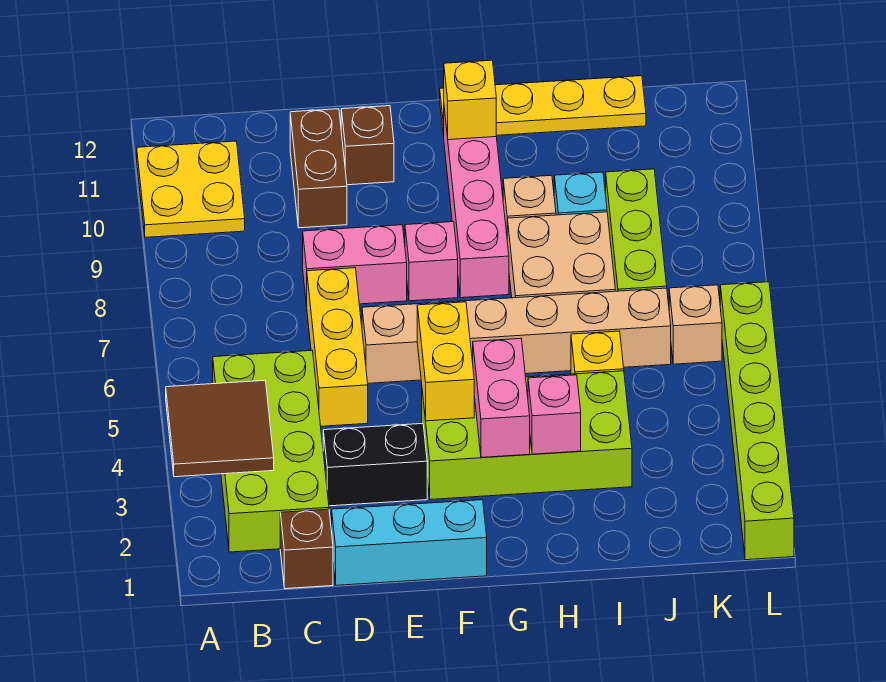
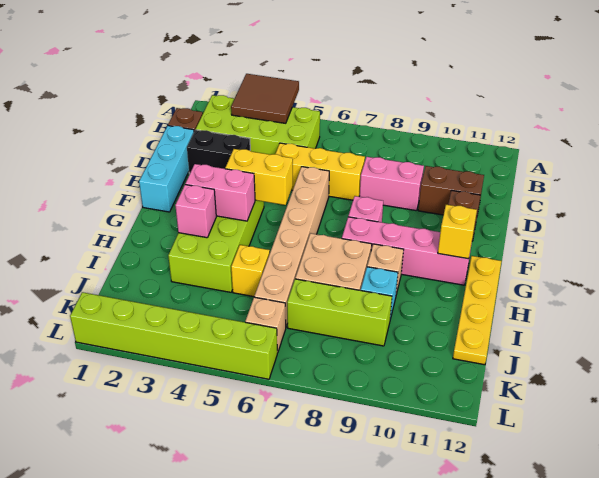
yellow plate A10:B11 level 1 -> none
black brick D3:E3 level 1 -> black brick D2:D3 level 1
pink brick D8:E8 level 1 -> pink brick D8:D9 level 1

